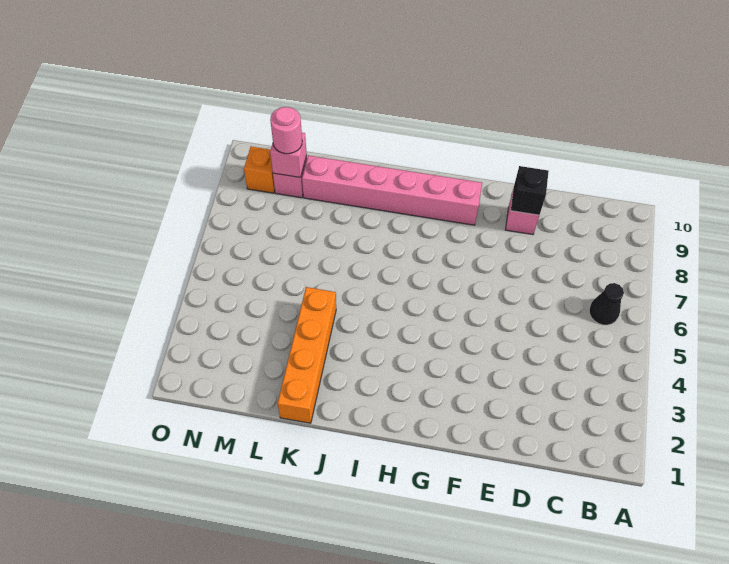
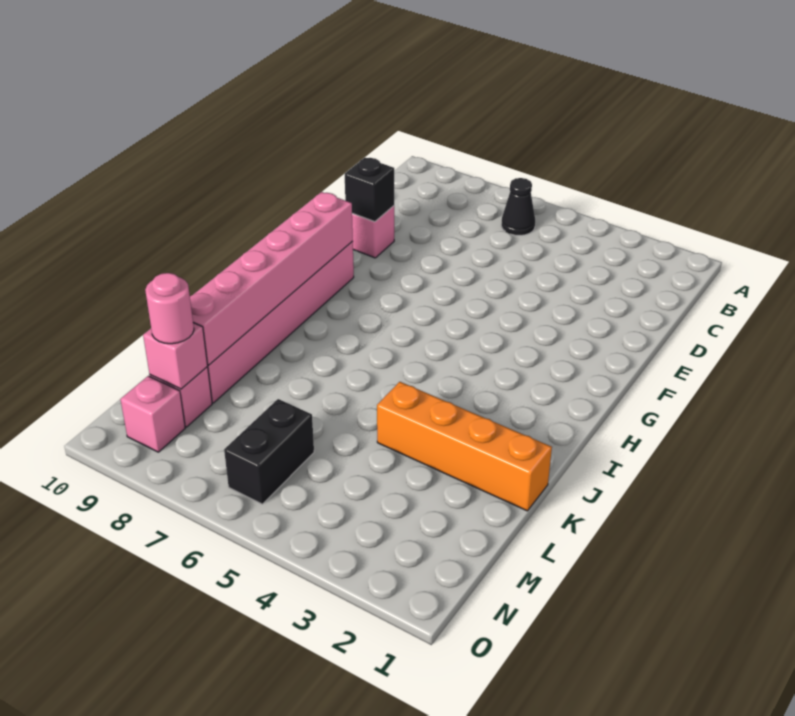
none -> pink brick G9:L9 level 2
none -> black brick M6:N6 level 1
orange brick N9 level 1 -> pink brick N9 level 1

